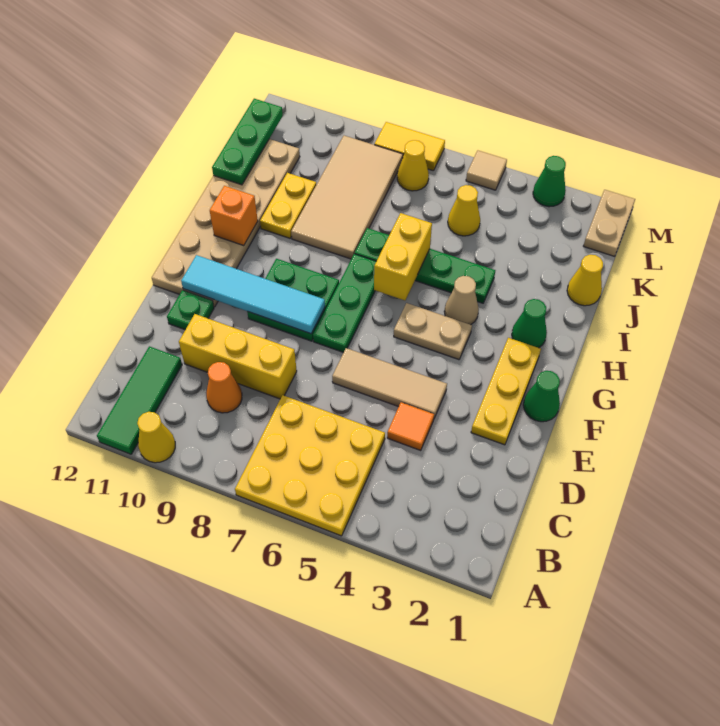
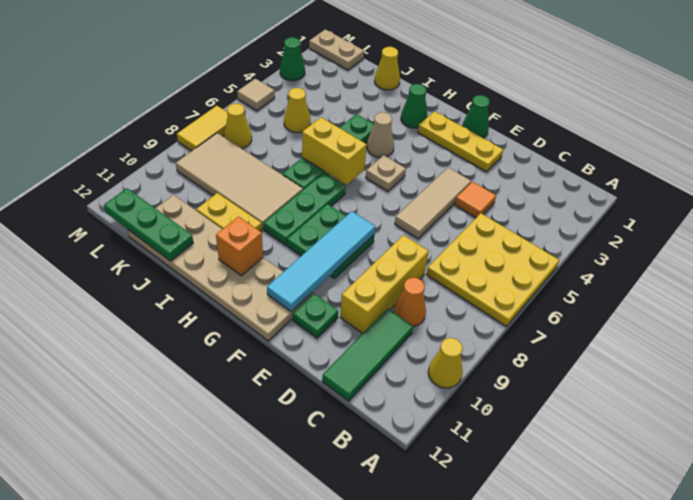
green tile A11:C11 level 1 -> green tile C10:C12 level 1
green plate F7:H7 level 1 -> green plate H7:H9 level 1
tan plate G4:G5 level 1 -> tan plate G5 level 1

